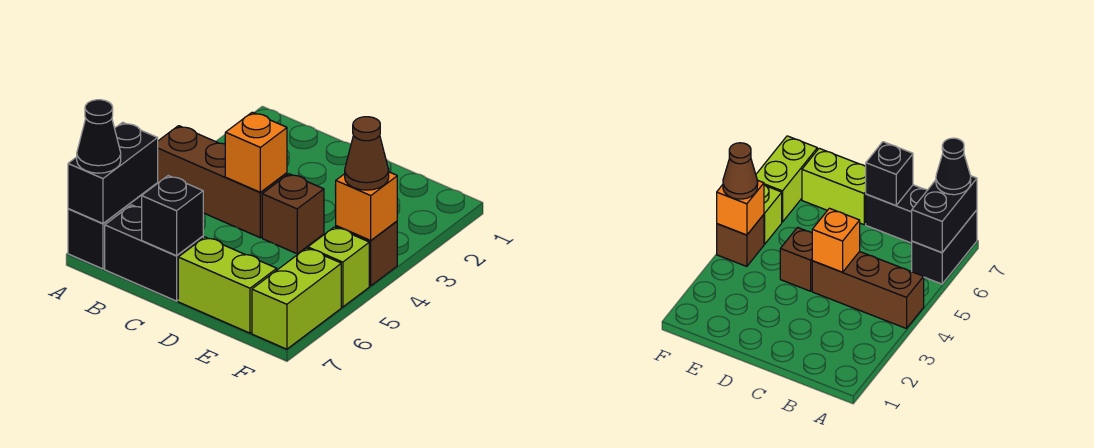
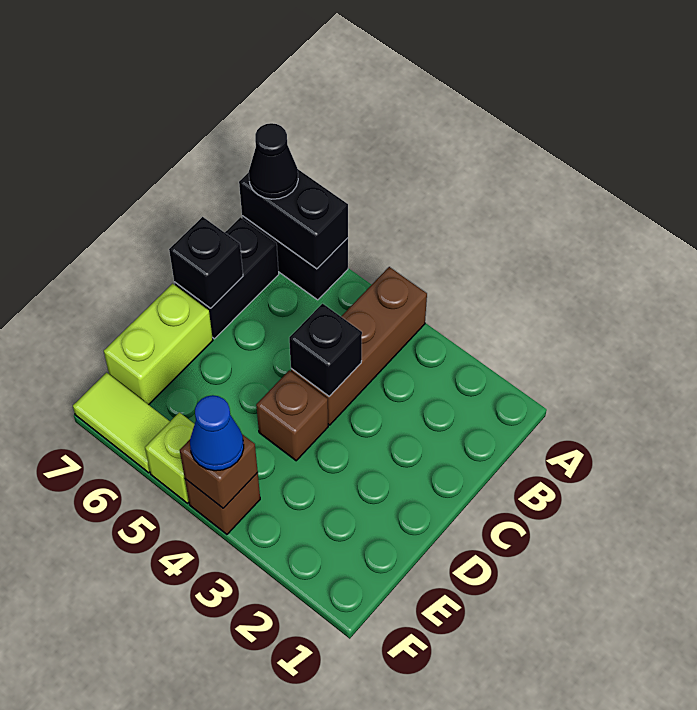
orange brick C4 level 2 -> black brick C4 level 2
orange brick F4 level 2 -> brown brick F4 level 2
brown cone F4 level 3 -> blue cone F4 level 3
lime brick F6:F7 level 1 -> lime tile F6:F7 level 1

